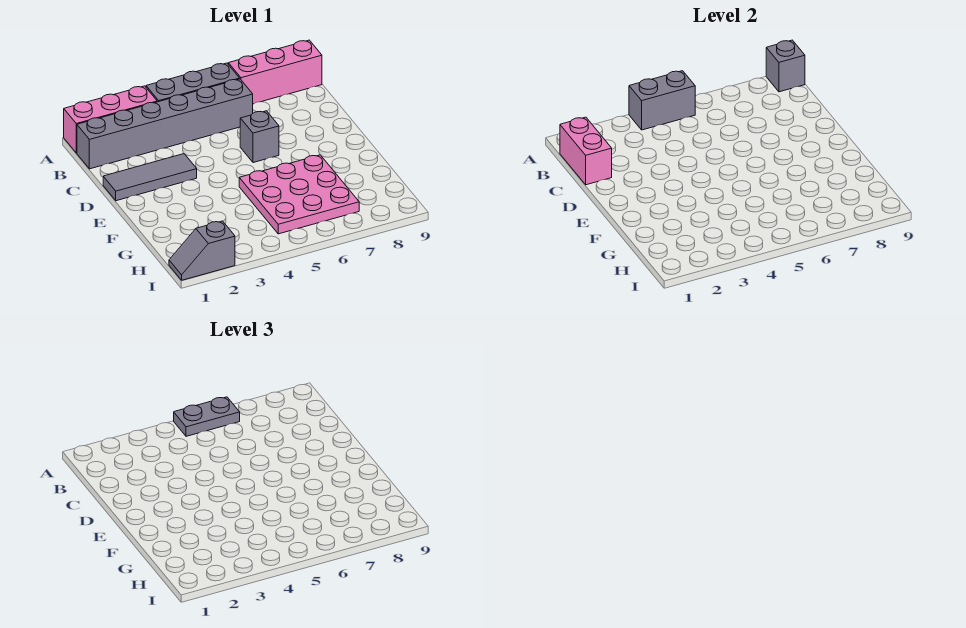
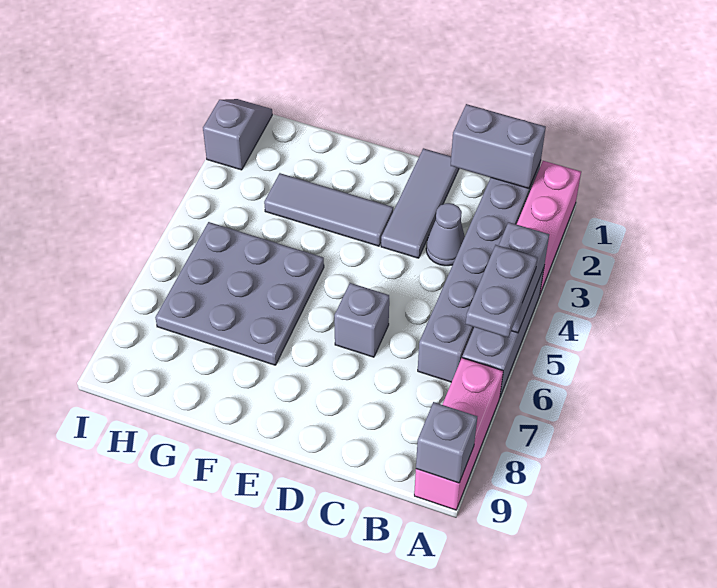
pink brick B1:C1 level 2 -> grey brick B1:C1 level 2
none -> grey cone C3 level 1
none -> grey tile E3:G3 level 1
pink plate F5:H7 level 1 -> grey plate F5:H7 level 1

